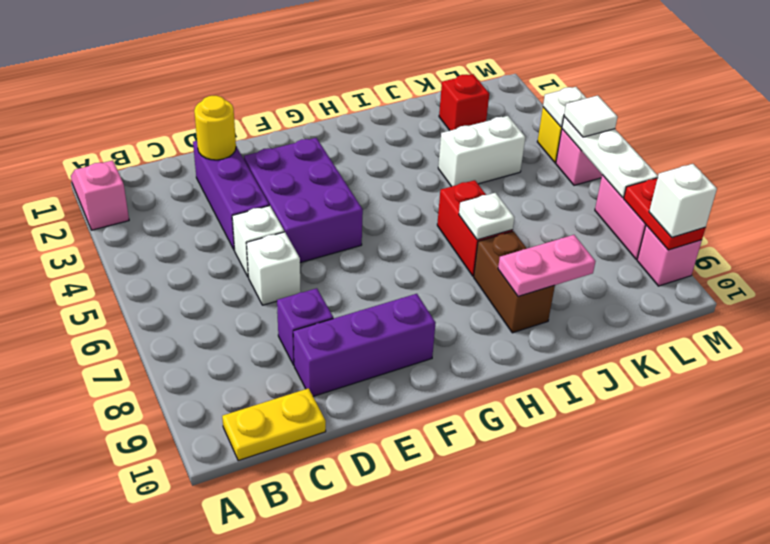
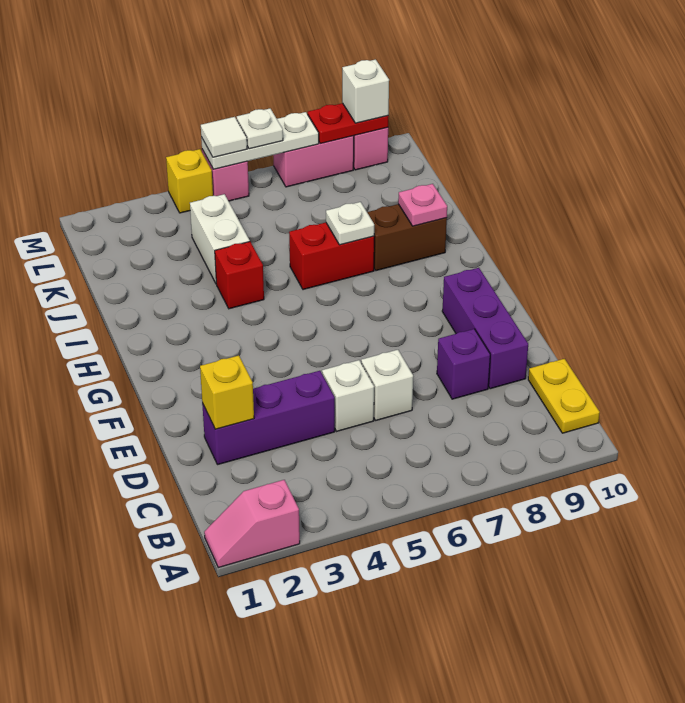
yellow round brick D2 level 2 -> yellow brick D2 level 2
purple brick E3:F5 level 1 -> none
pink plate I9:J9 level 2 -> pink plate I9 level 2
red brick K2 level 1 -> red brick I4 level 1
white plate M4 level 2 -> white plate M6 level 3

